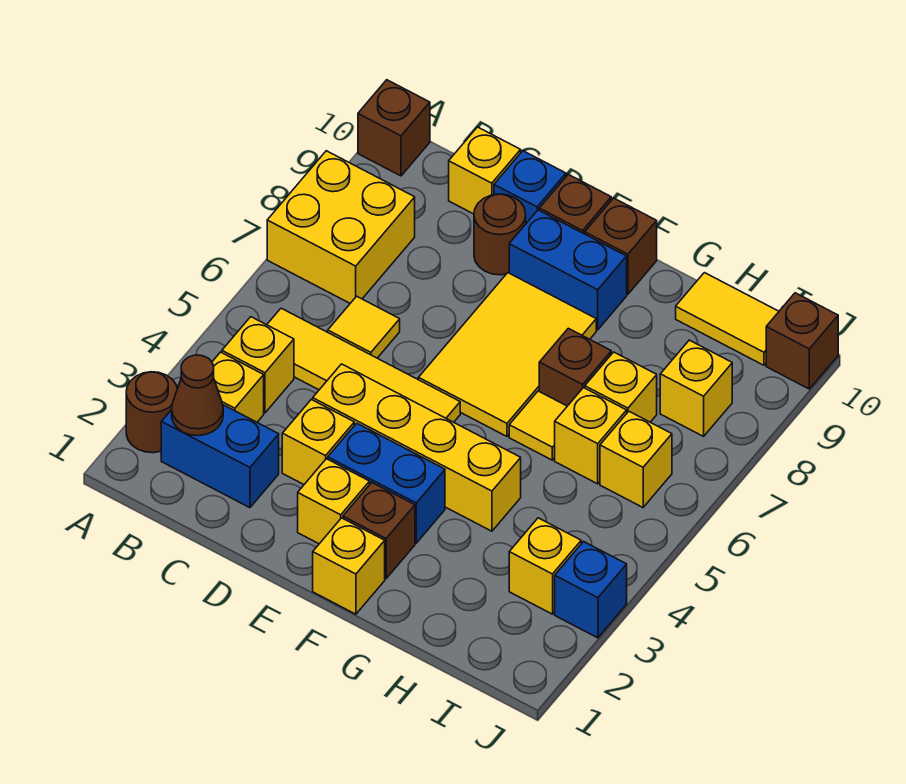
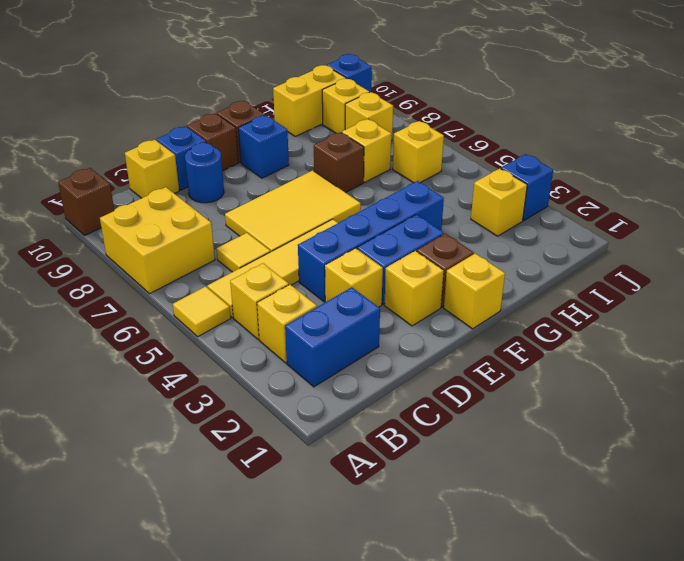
brown round brick A2 level 1 -> none
brown cone B2 level 2 -> none
yellow brick D4:G4 level 1 -> blue brick D4:G4 level 1
brown round brick D9 level 1 -> blue round brick D9 level 1
yellow tile E6:F8 level 1 -> yellow tile D6:F7 level 1
blue brick E9:F9 level 1 -> blue brick F9 level 1
yellow tile G6 level 1 -> yellow tile A5 level 1
yellow brick H6 level 1 -> yellow brick I9 level 1
yellow tile H10:I10 level 1 -> yellow brick H10:I10 level 1
brown brick J10 level 1 -> blue brick J10 level 1

